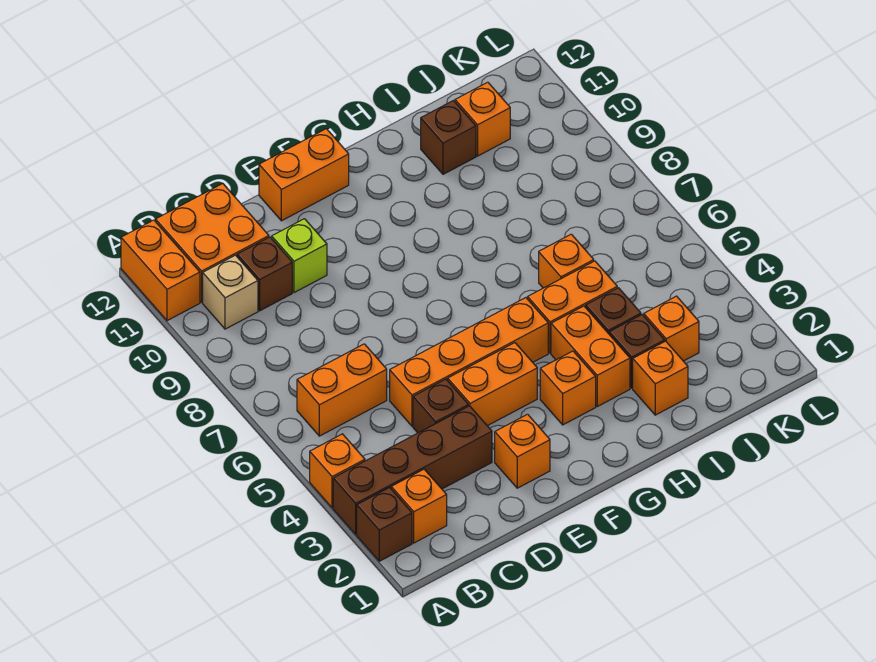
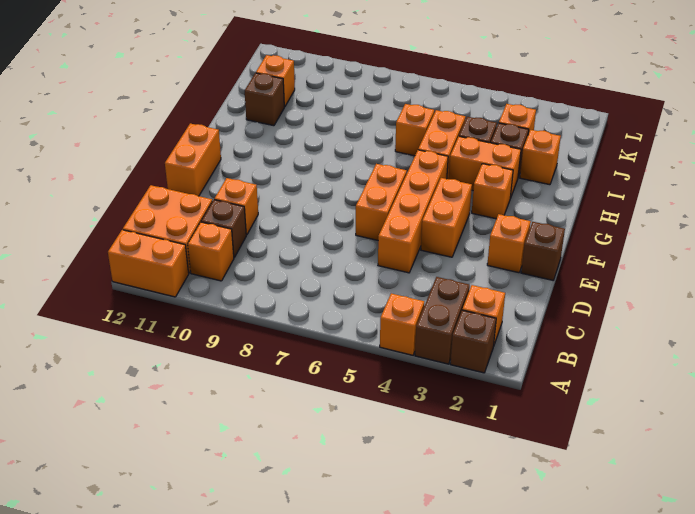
brown brick A3:D3 level 1 -> brown brick A3:B3 level 1
orange brick B6:C6 level 1 -> orange brick E6:F6 level 1
tan brick B10 level 1 -> orange brick B10 level 1
brown brick D4 level 1 -> brown brick E1 level 1
lime brick D10 level 1 -> orange brick D10 level 1

